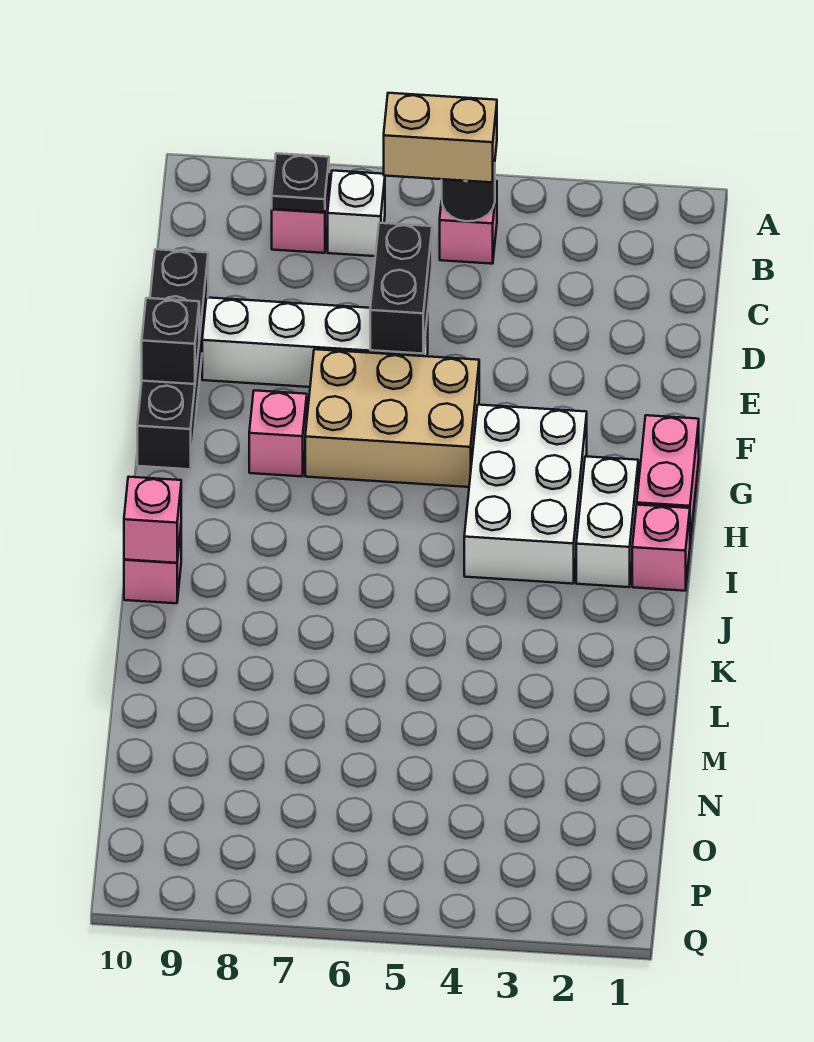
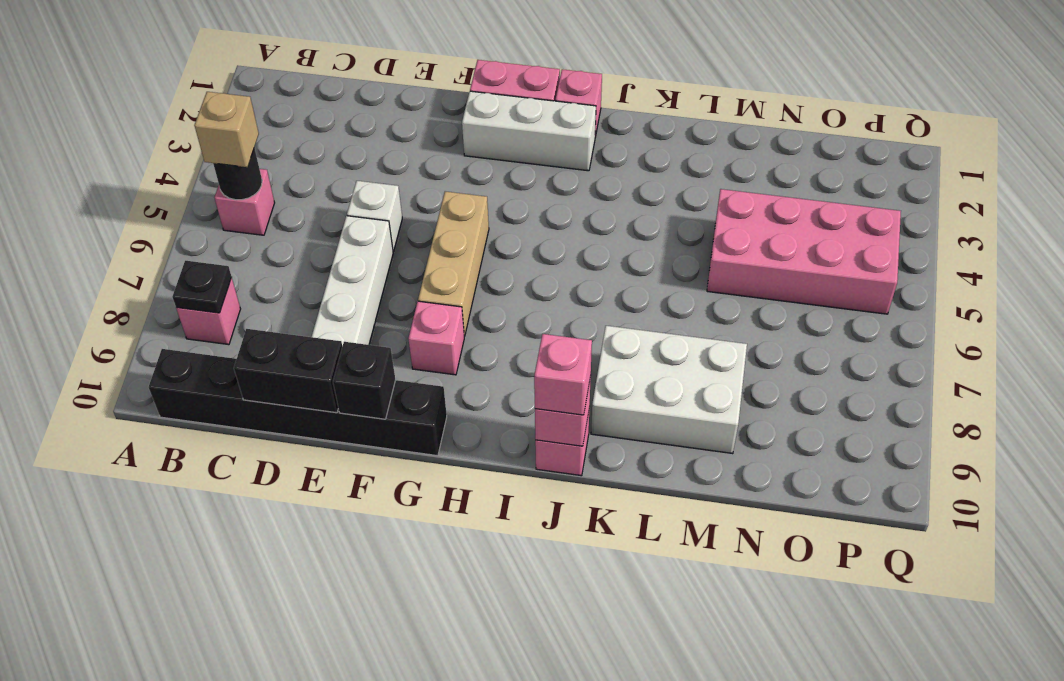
tan brick B5:B6 level 3 -> tan brick B5 level 3
white brick B7 level 1 -> white brick E5 level 1
black brick D6:E6 level 2 -> black brick D10:E10 level 2
black brick D10:G10 level 1 -> black brick B10:G10 level 1
tan brick F5:G7 level 1 -> tan brick G5:G7 level 1
white brick G3:I4 level 1 -> white brick K8:M9 level 1
white brick H2:I2 level 1 -> white brick G2:I2 level 1
none -> pink brick J10 level 3
none -> pink brick M4:P5 level 1

